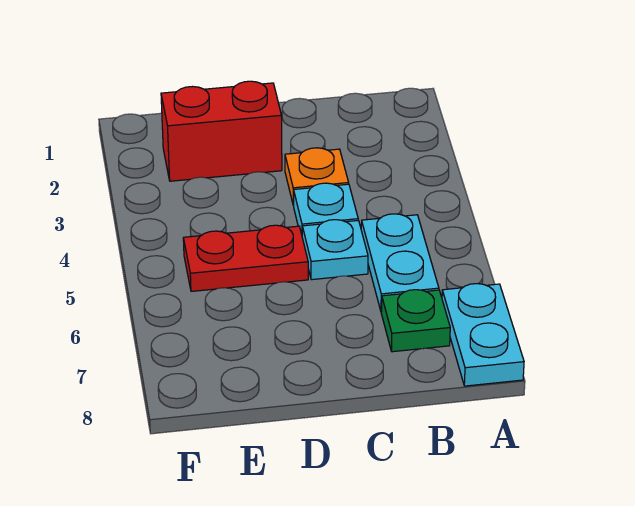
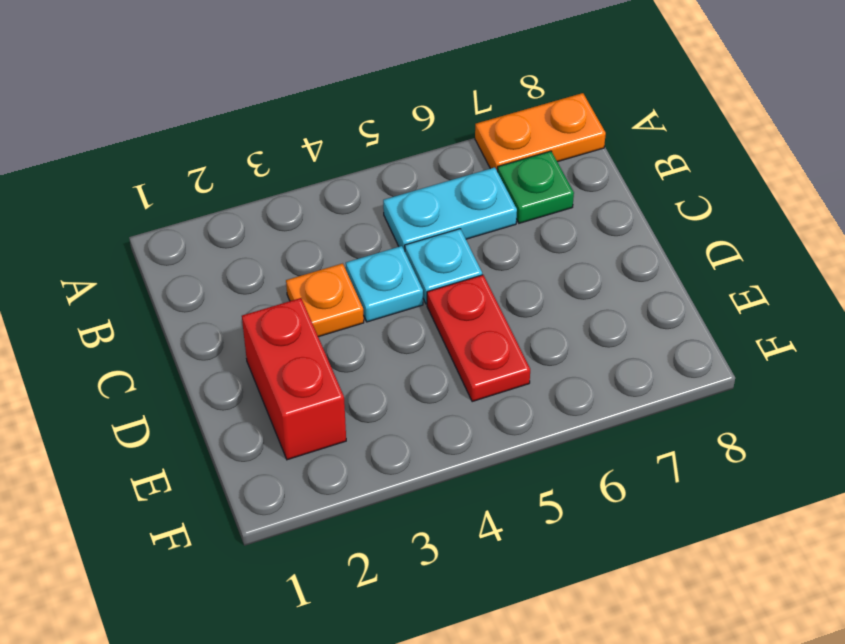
cyan plate A7:A8 level 1 -> orange plate A7:A8 level 1

